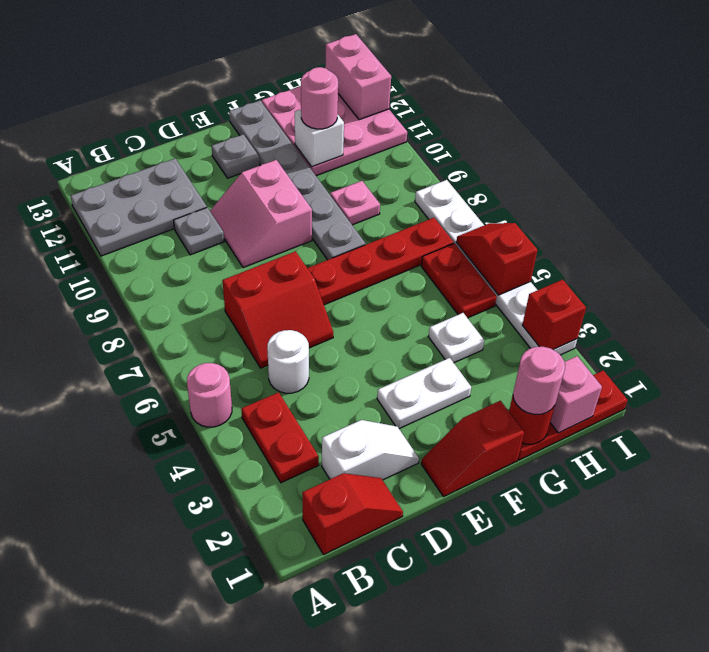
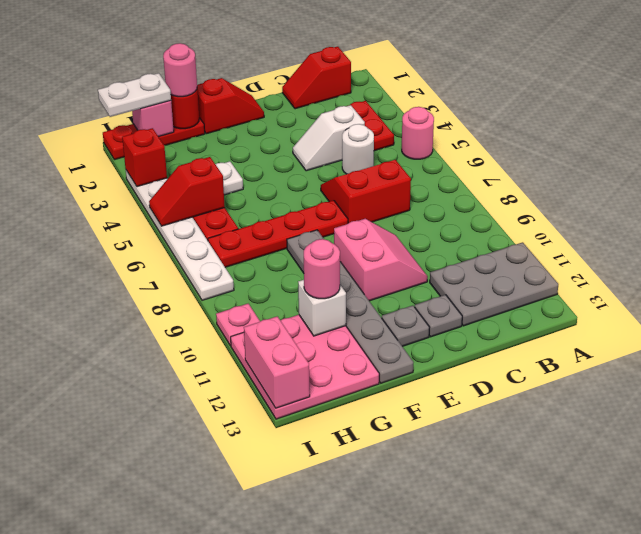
white slope C2:D2 level 1 top C -> white slope C4:D4 level 1 top C
grey plate C10 level 1 -> grey plate D12 level 1
white plate E3:F3 level 1 -> white plate H1:I1 level 3
pink plate G9 level 1 -> pink plate I10 level 1
red slope I5:I6 level 2 top 5 -> red slope H5:I5 level 2 top H

